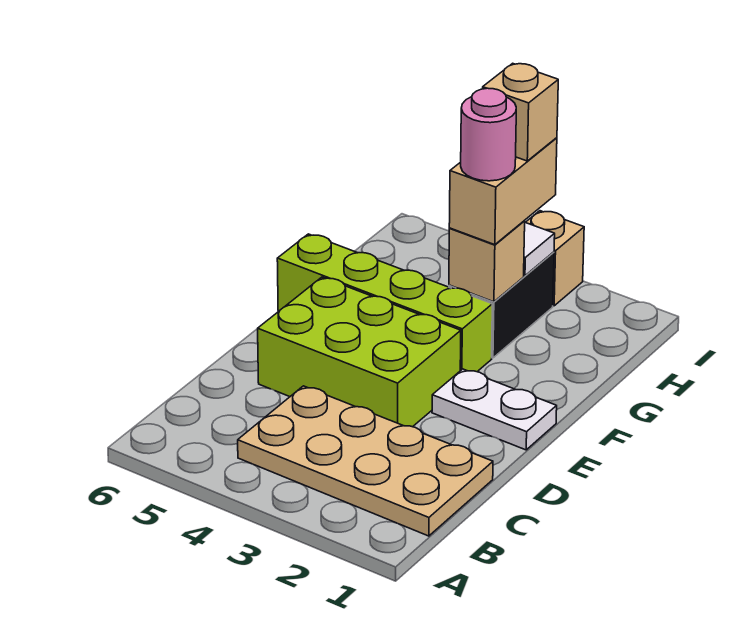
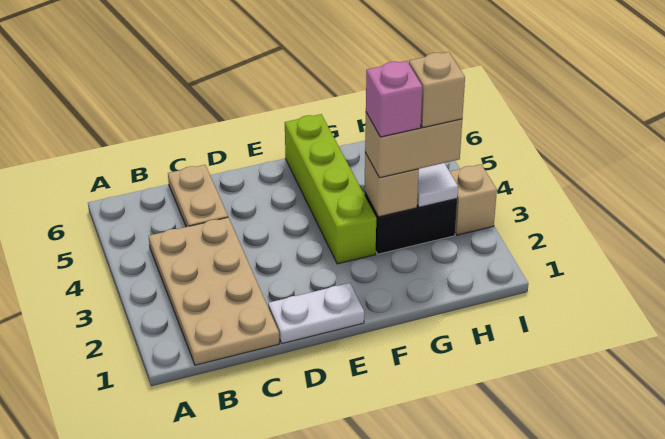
none -> tan plate C5:C6 level 1
lime brick D3:E5 level 1 -> none
white plate E1:E2 level 1 -> white plate D1:E1 level 1
pink round brick G3 level 4 -> pink brick G3 level 4

